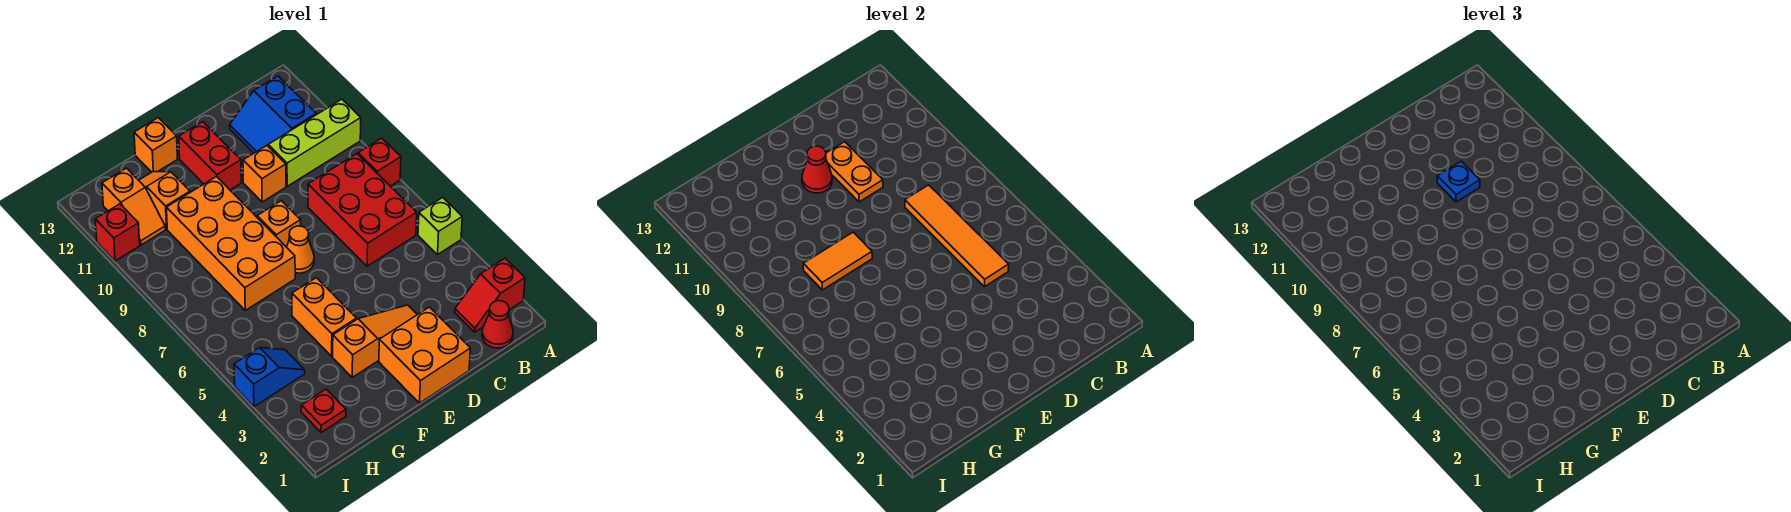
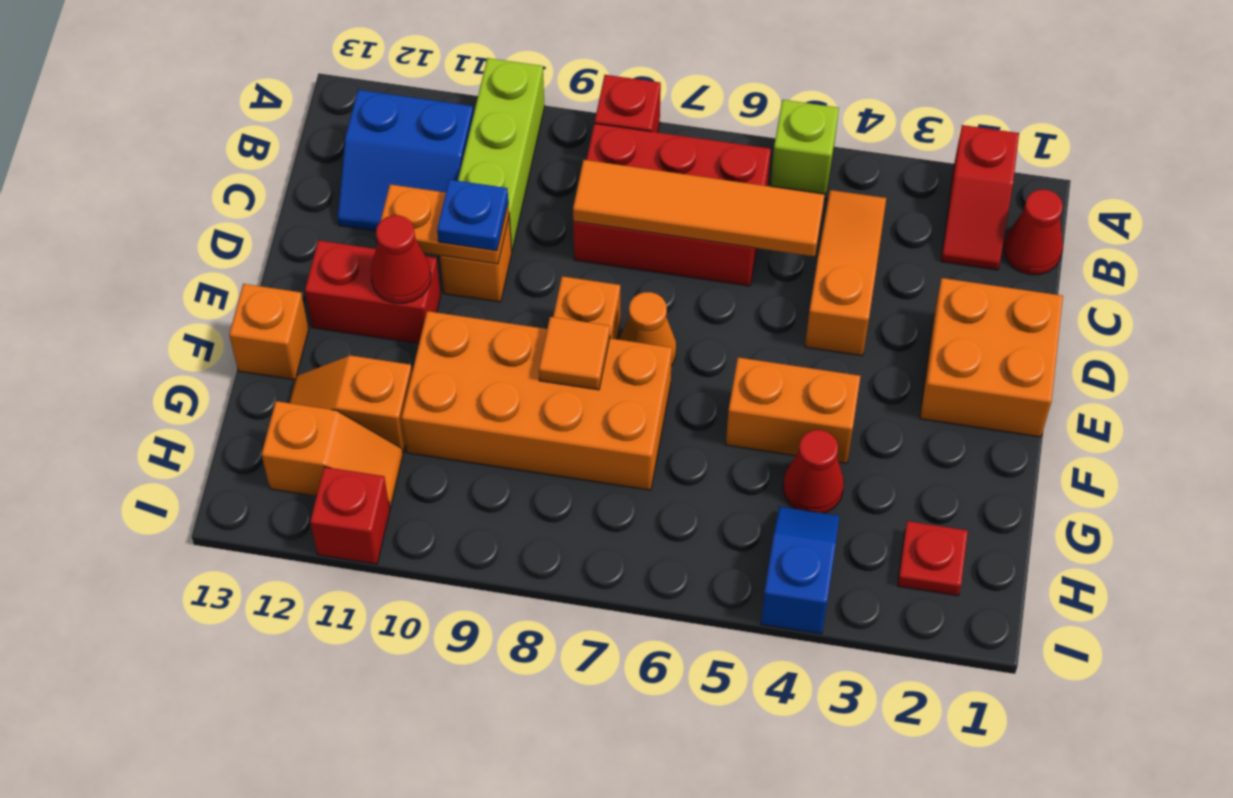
orange slope D3:F3 level 1 top F -> orange slope B4:D4 level 1 top D
orange tile F8:G8 level 2 -> orange tile F8 level 2
none -> red cone G4 level 1

